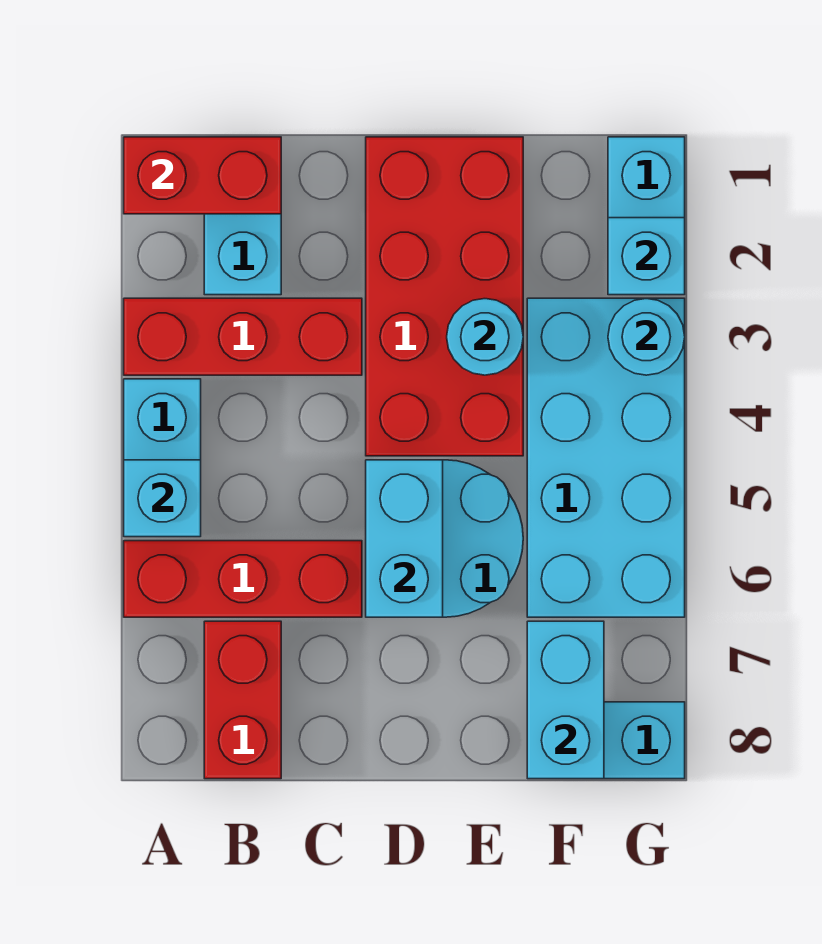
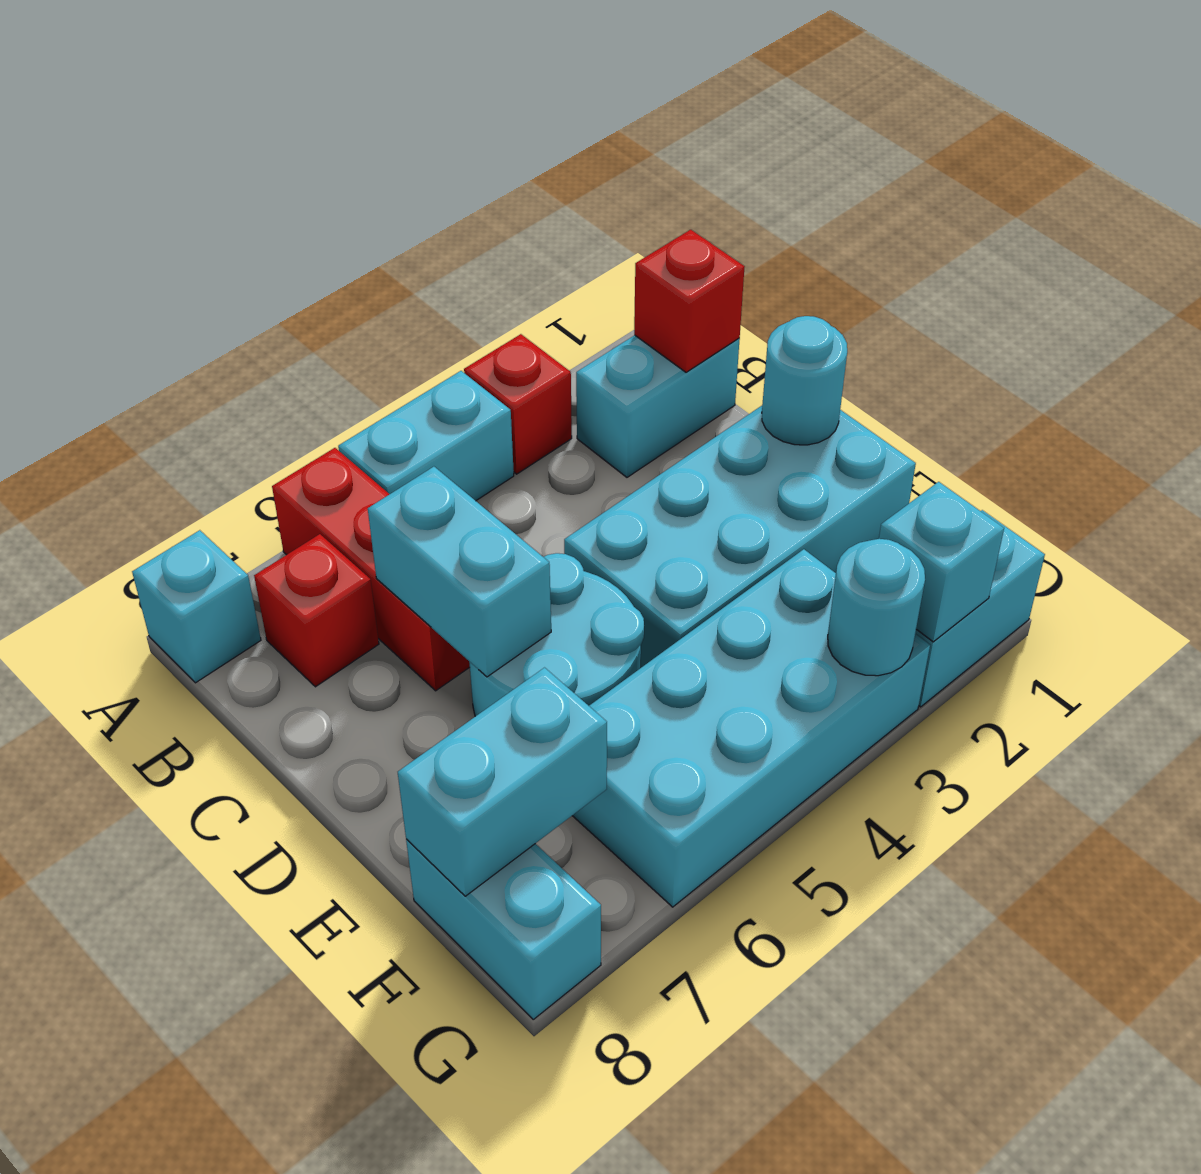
red brick A1:B1 level 2 -> red brick B1 level 2
red brick A3:C3 level 1 -> red brick A3 level 1
cyan brick A5 level 2 -> cyan brick A8 level 1
red brick B7:B8 level 1 -> red brick B7 level 1
red brick D1:E4 level 1 -> cyan brick D1:E4 level 1
cyan brick D5:D6 level 2 -> cyan brick C6:D6 level 2
cyan round brick E3 level 2 -> cyan round brick D1 level 2

